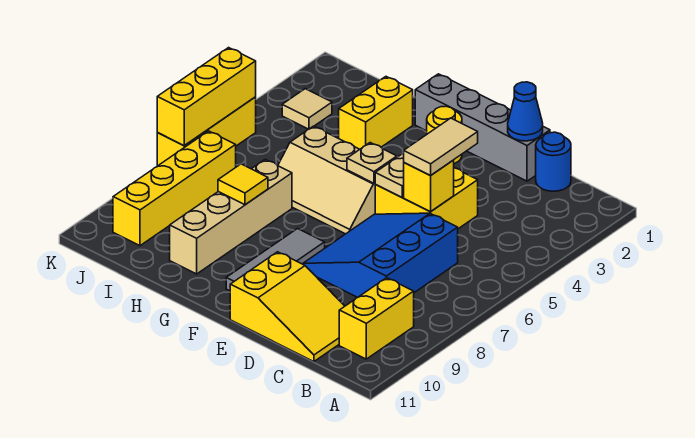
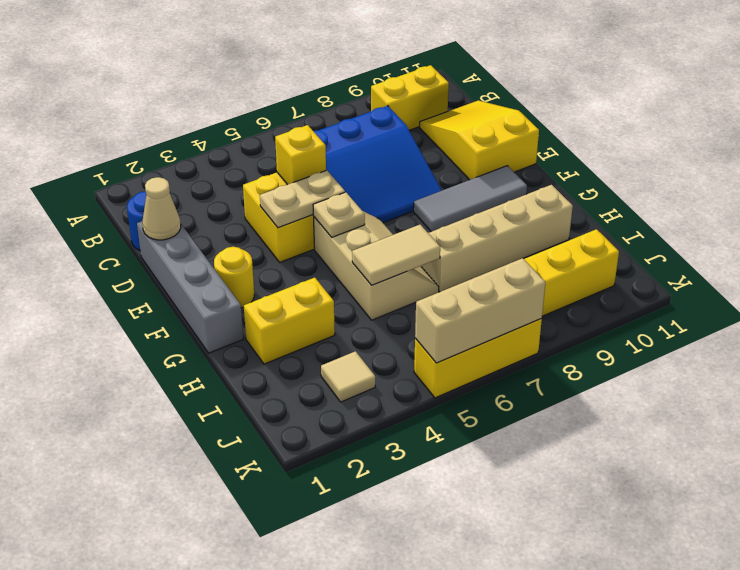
blue cone D1 level 2 -> tan cone D1 level 2
tan tile D4:D5 level 3 -> tan tile H5:H6 level 2
yellow tile H8 level 2 -> none
yellow brick K5:K7 level 2 -> tan brick K5:K7 level 2

